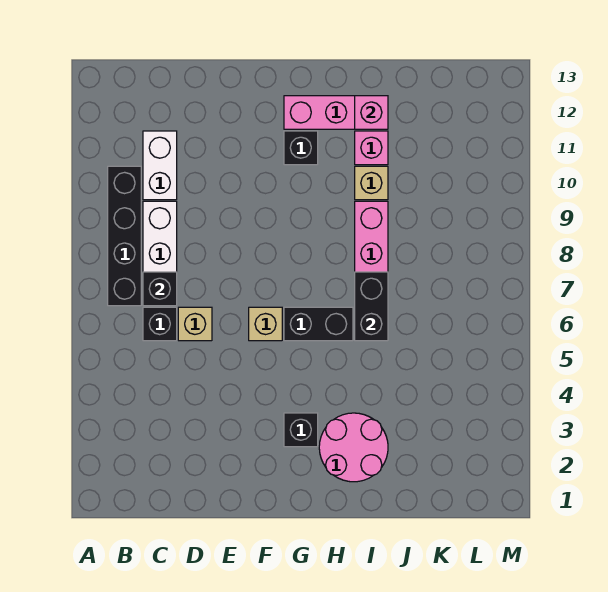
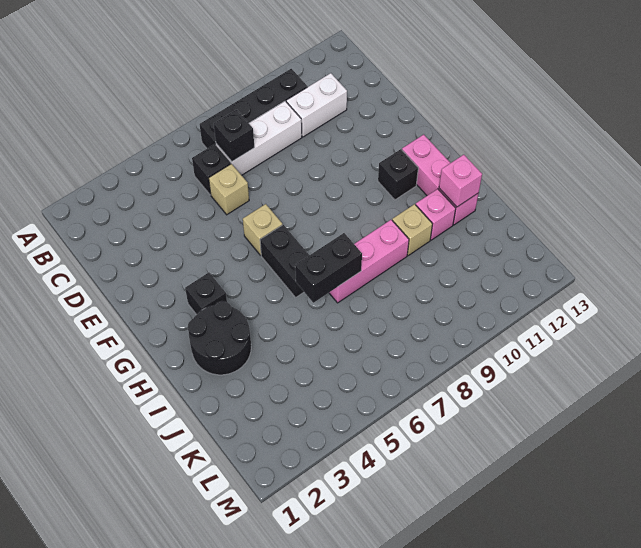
pink round brick H2:I3 level 1 -> black round brick H2:I3 level 1

